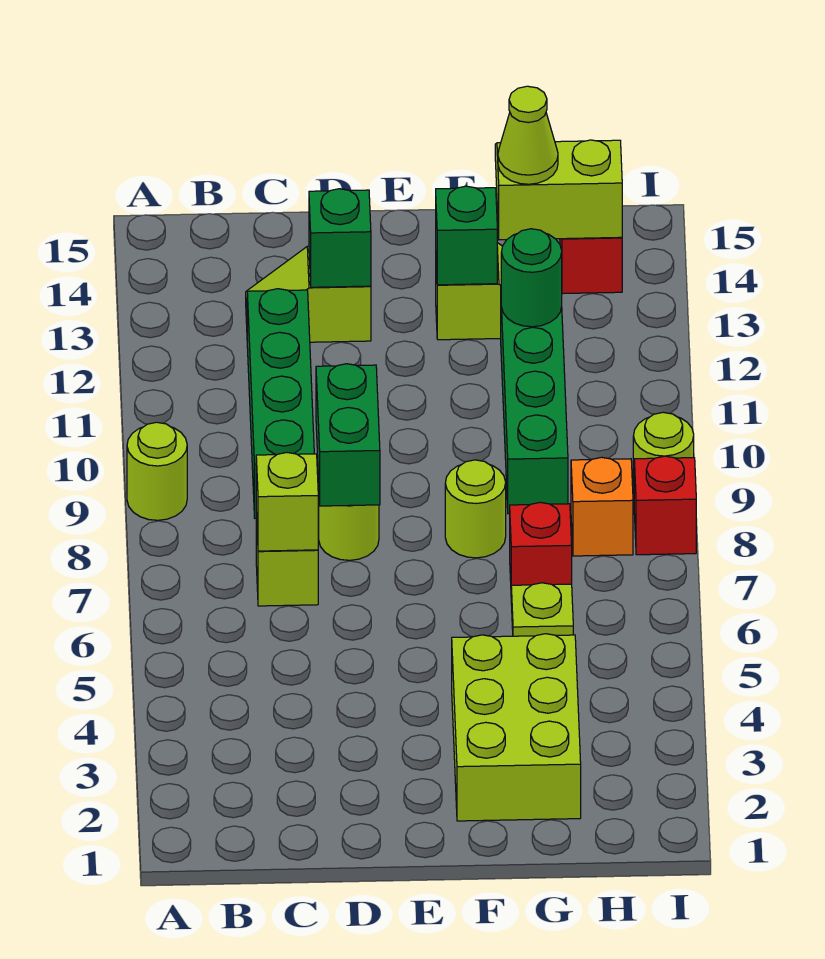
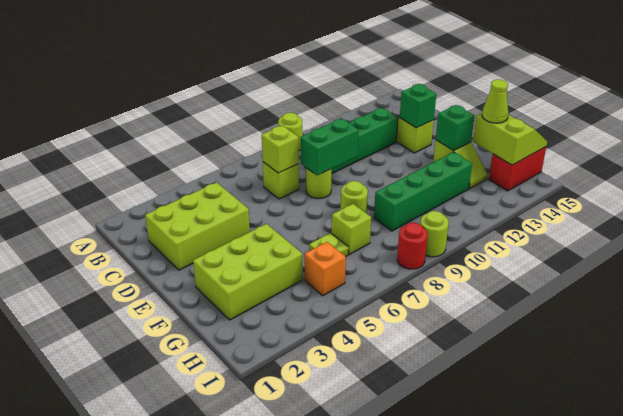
none -> lime brick C2:D4 level 1
red brick G7 level 1 -> lime brick G7 level 1
green round brick G12 level 2 -> none
orange brick H8 level 1 -> orange brick H5 level 1
red brick I8 level 1 -> red round brick I8 level 1

